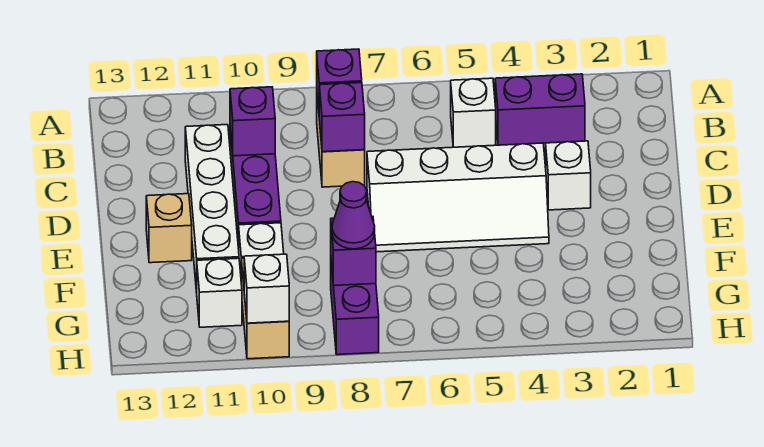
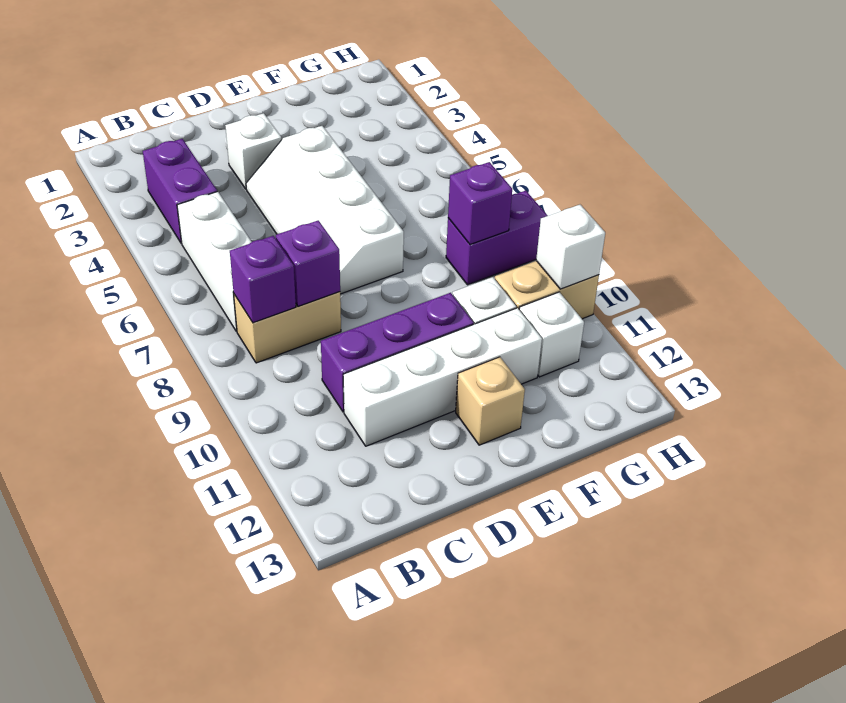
white brick B5 level 1 -> white brick B5:B7 level 1
purple brick C10 level 2 -> none
white slope D4:E7 level 1 top D -> white slope D4:E7 level 1 top E
purple cone G8 level 3 -> none

